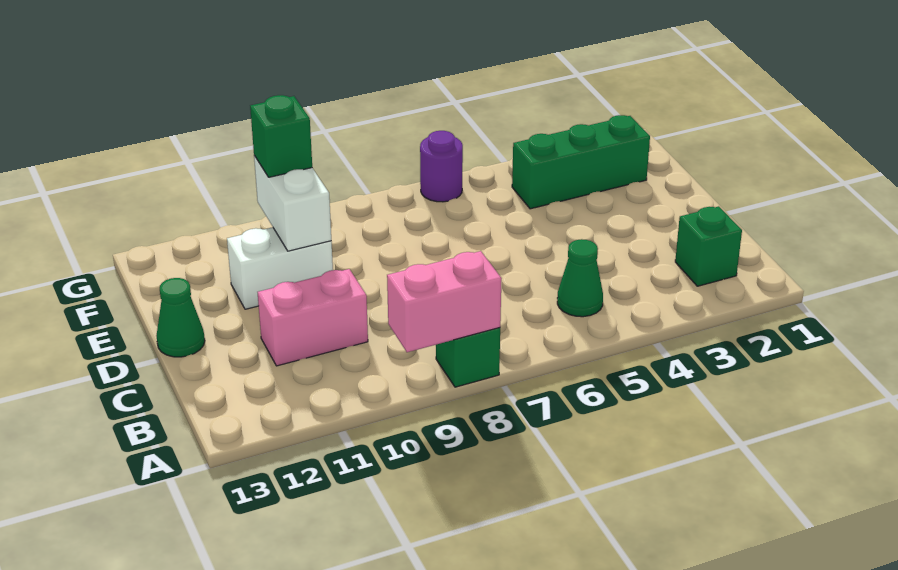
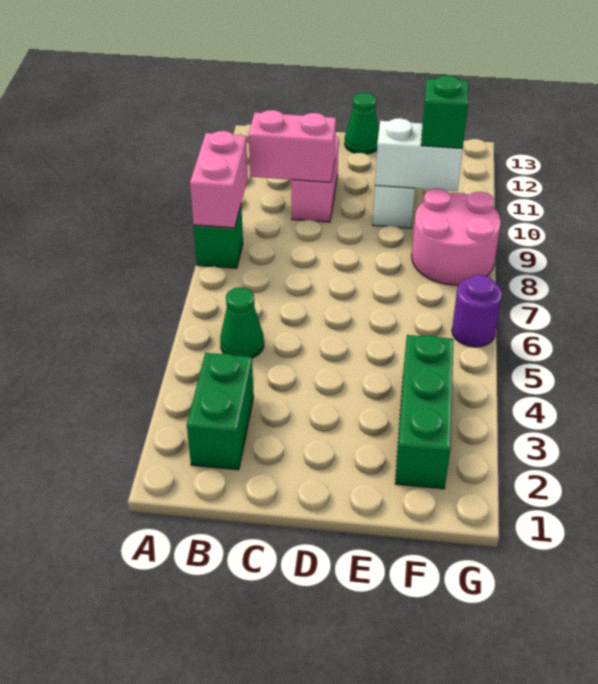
green brick B2 level 1 -> green brick B2:B3 level 1
none -> pink brick B10:C10 level 2
none -> pink round brick F8:G9 level 1

